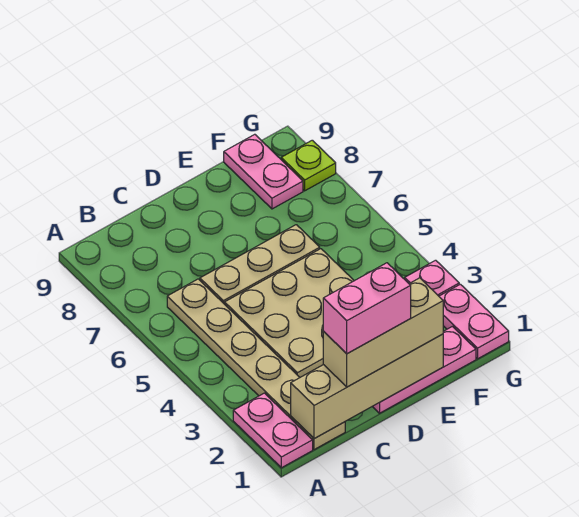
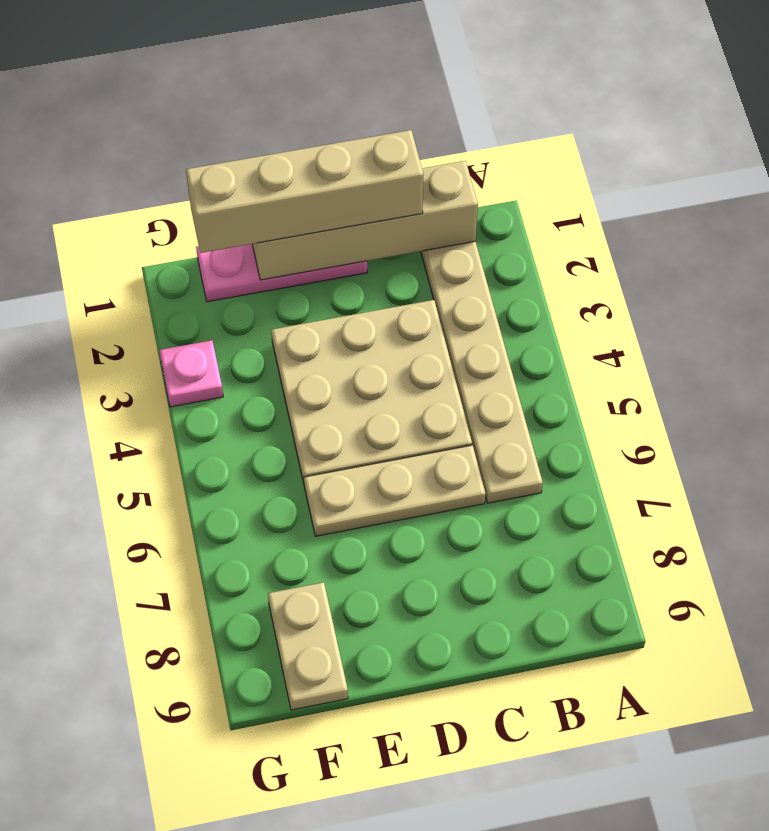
pink plate A1:A2 level 1 -> none
tan brick C1:E1 level 3 -> tan brick C1:F1 level 3
pink brick C1:D1 level 4 -> none
pink plate F8:F9 level 1 -> tan plate F8:F9 level 1
pink plate G1:G2 level 1 -> none
lime plate G8 level 1 -> none

